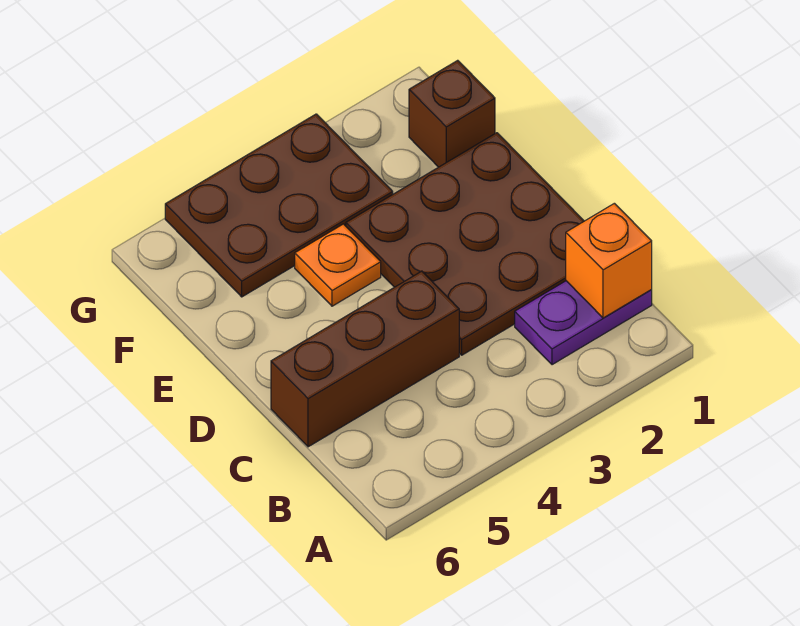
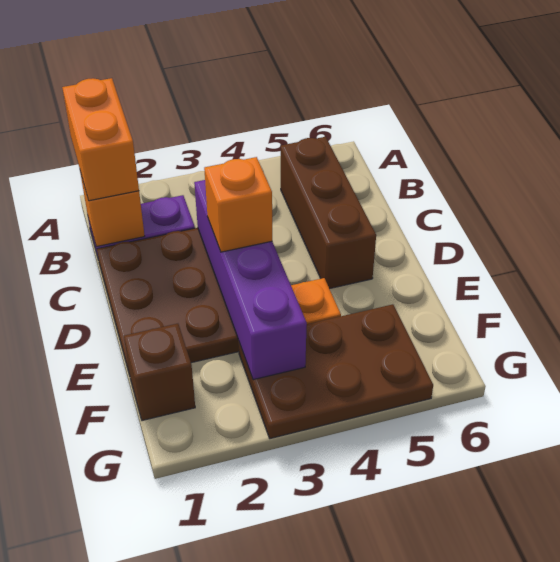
none -> orange brick A1:B1 level 3
none -> purple brick C3:F3 level 2
brown brick C4:C6 level 1 -> brown brick B5:D5 level 1
none -> orange brick D3 level 3

